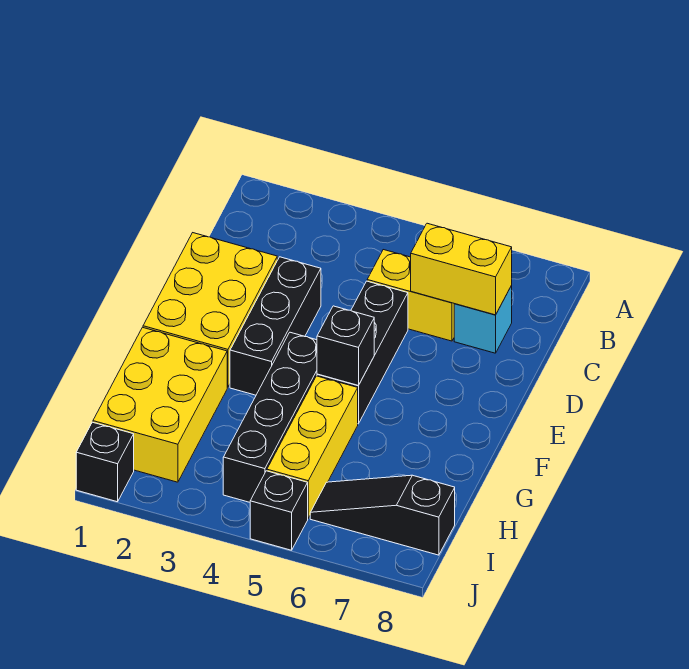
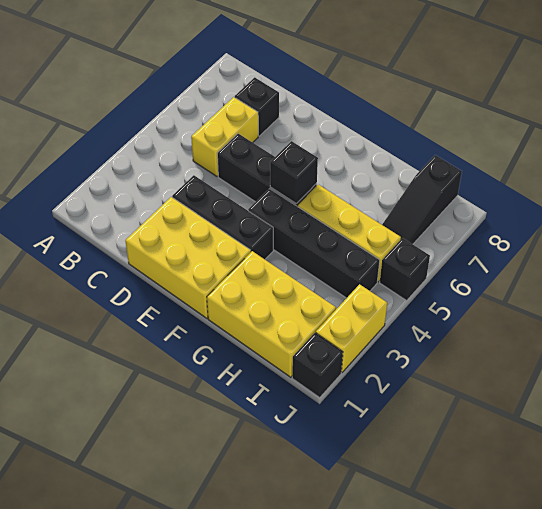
yellow brick C6:C7 level 2 -> yellow brick J2:J3 level 1
cyan brick C7 level 1 -> black brick C7 level 1

